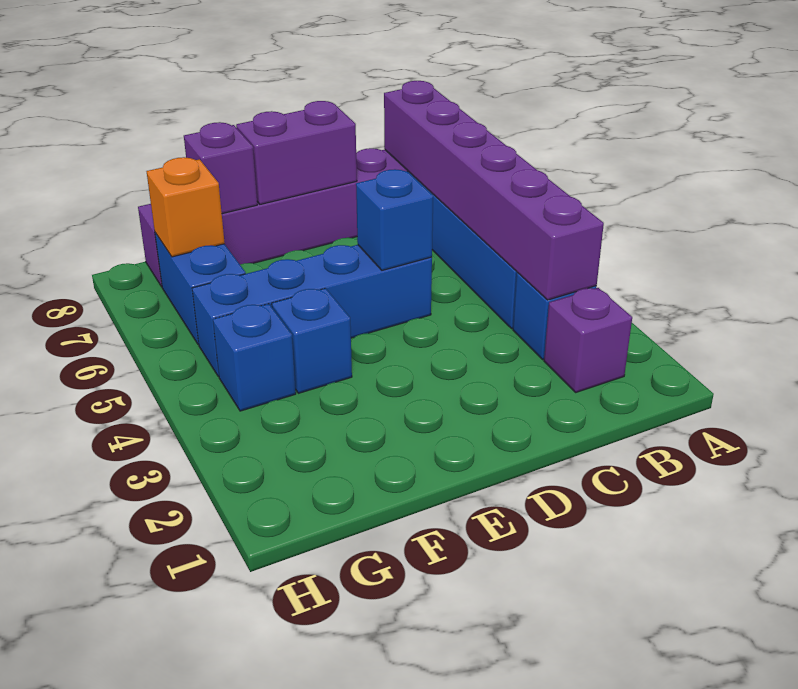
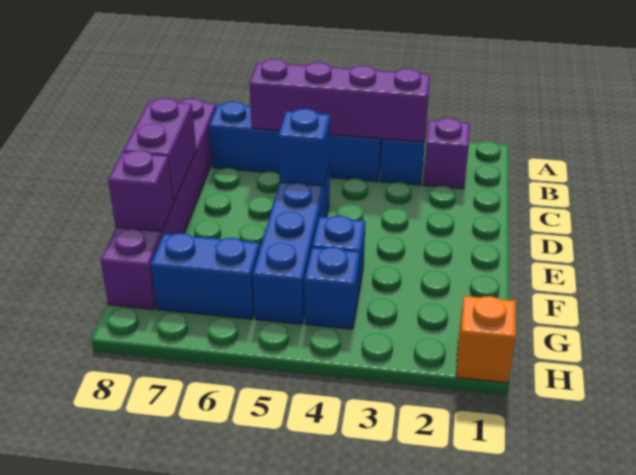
purple brick B3:B8 level 2 -> purple brick B3:B6 level 2
orange brick G7 level 2 -> orange brick H1 level 1

